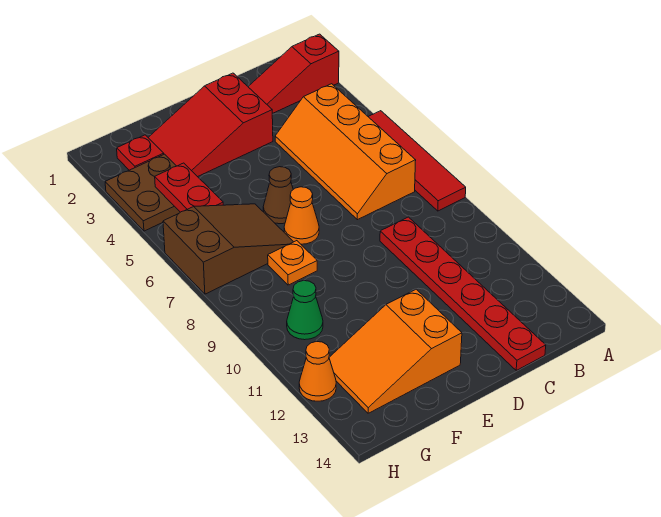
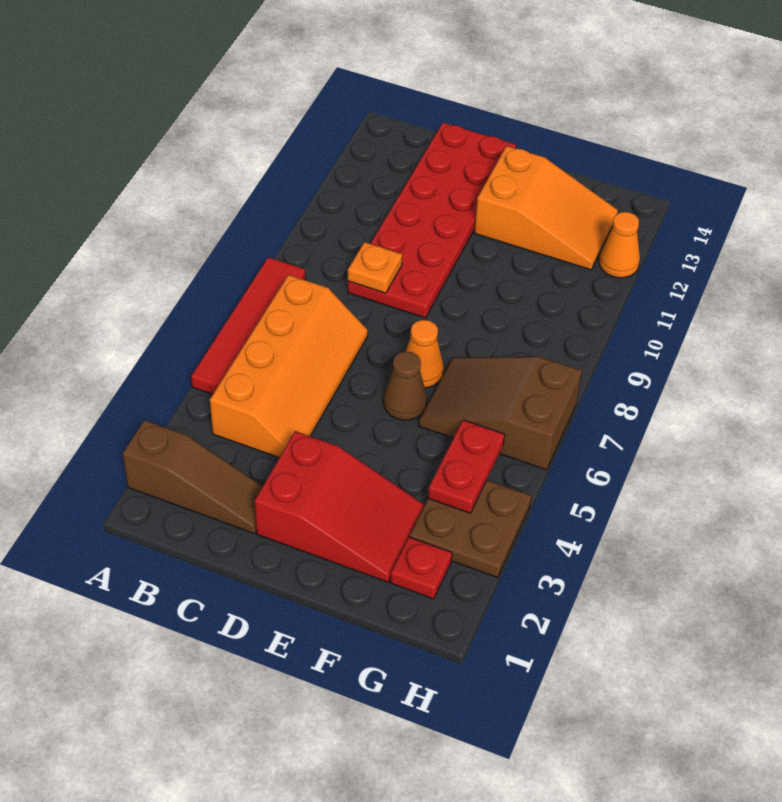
red slope A2:C2 level 1 top A -> brown slope A2:C2 level 1 top A
red plate C9:C14 level 1 -> red plate C9:D14 level 1
orange plate F8 level 1 -> orange plate C9 level 2
green cone G10 level 1 -> none

